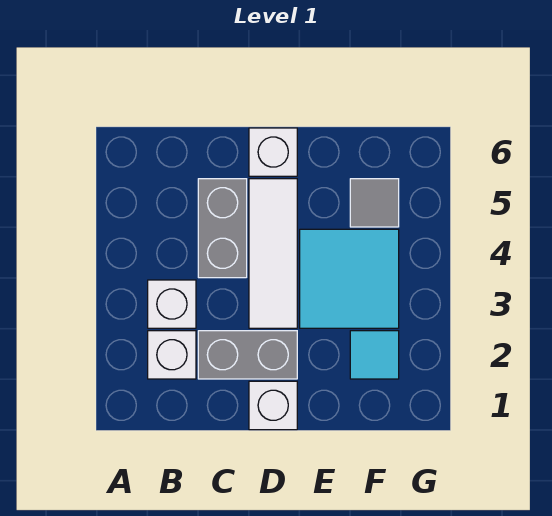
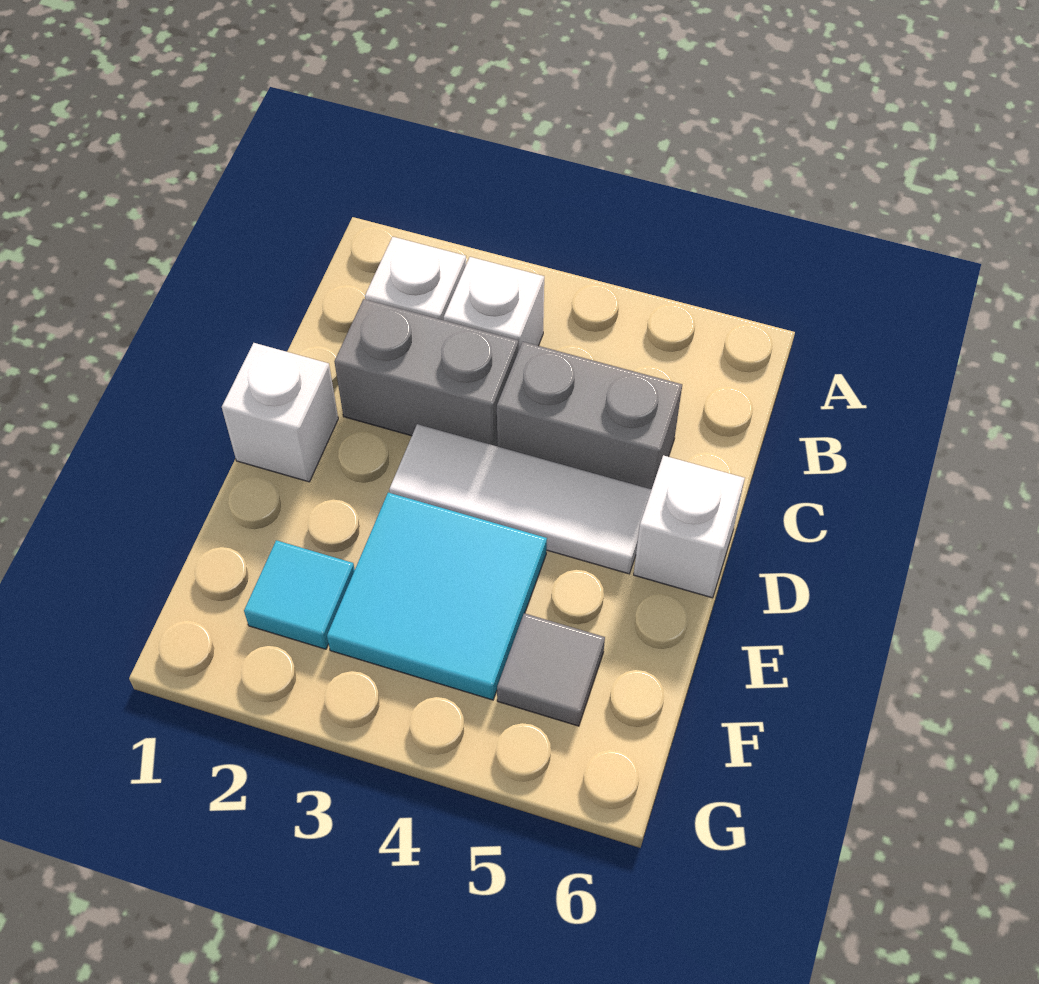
grey brick C2:D2 level 1 -> grey brick C2:C3 level 1

